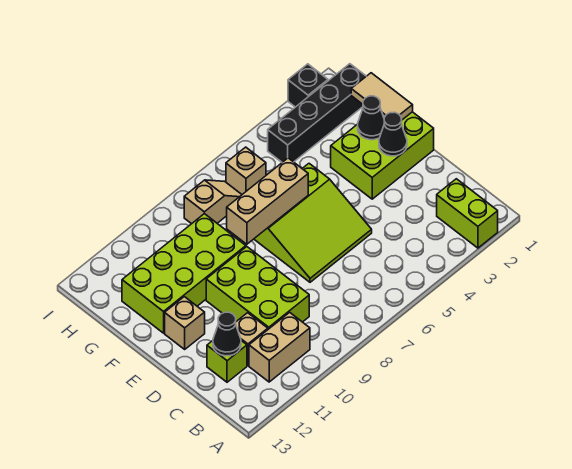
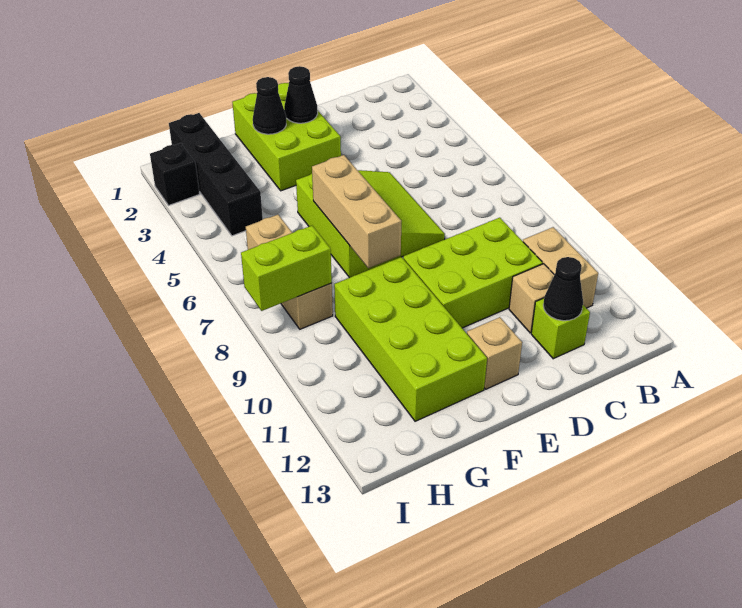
lime brick A2:B2 level 1 -> lime brick H8:I8 level 2
tan tile F1:G1 level 2 -> none

